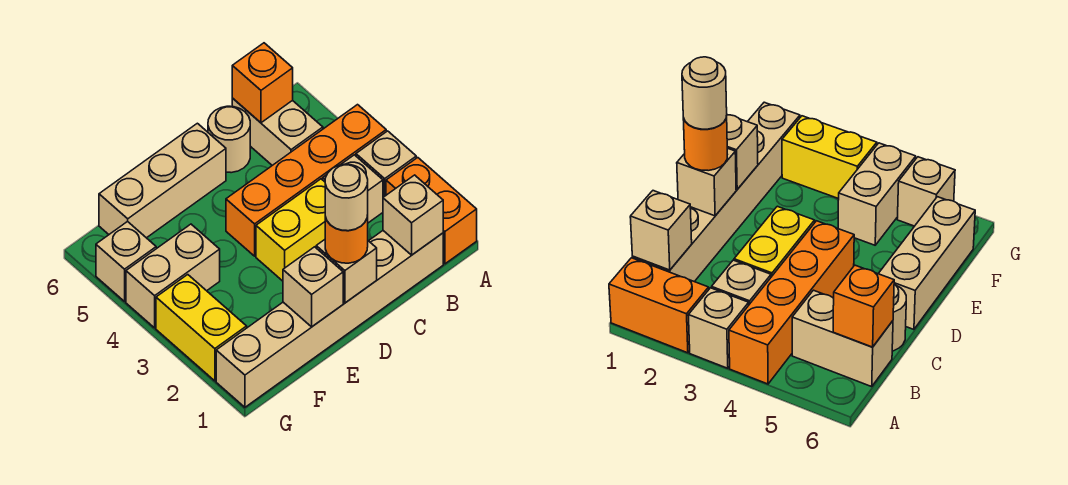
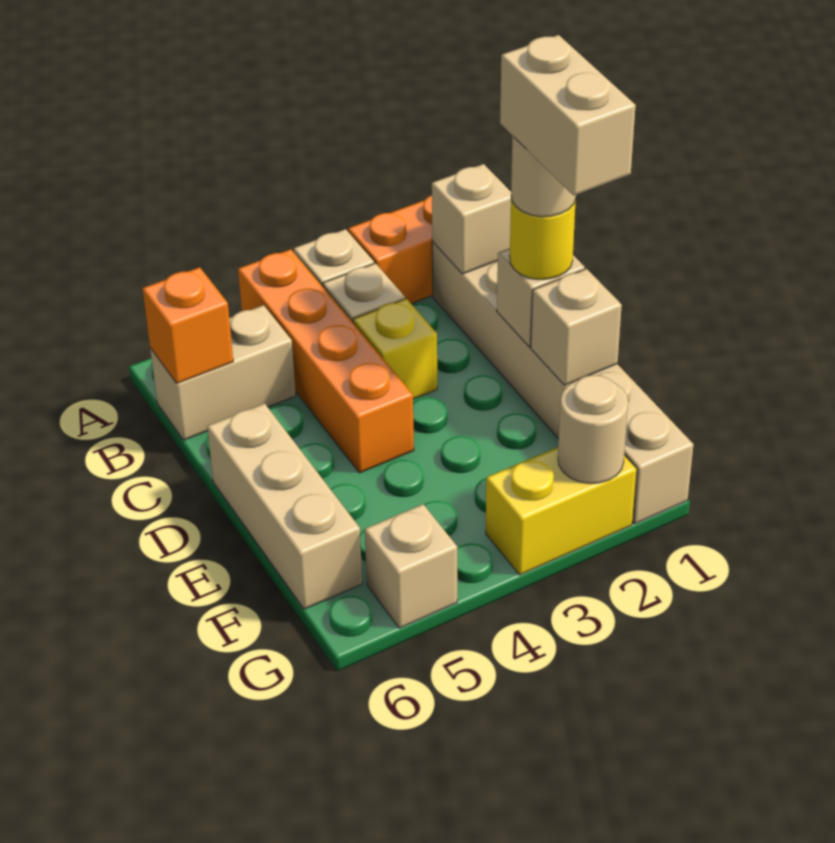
yellow brick C3:D3 level 1 -> yellow brick C3 level 1
tan round brick C6 level 1 -> tan round brick G2 level 2
orange round brick D1 level 3 -> yellow round brick D1 level 3
tan brick F4:G4 level 1 -> tan brick D1:E1 level 5

